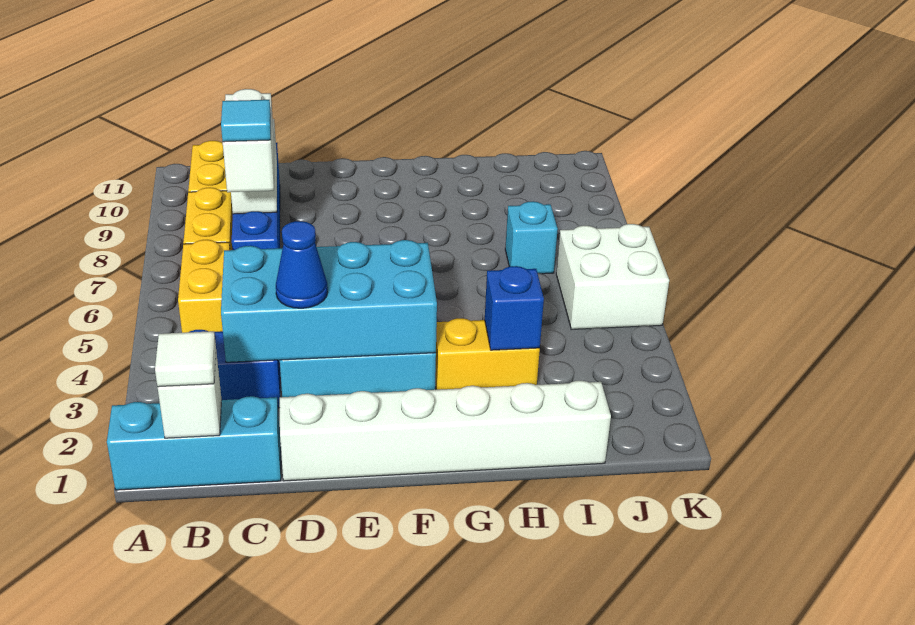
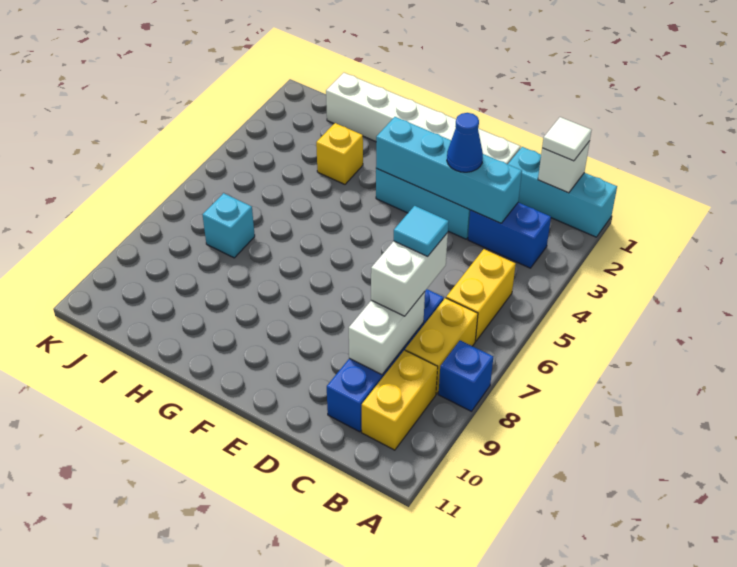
cyan brick C3:F4 level 2 -> cyan brick C3:F3 level 2
yellow brick G3:H3 level 1 -> yellow brick H3 level 1
blue brick H3 level 2 -> blue brick A8 level 1
white brick J5:K6 level 1 -> none

